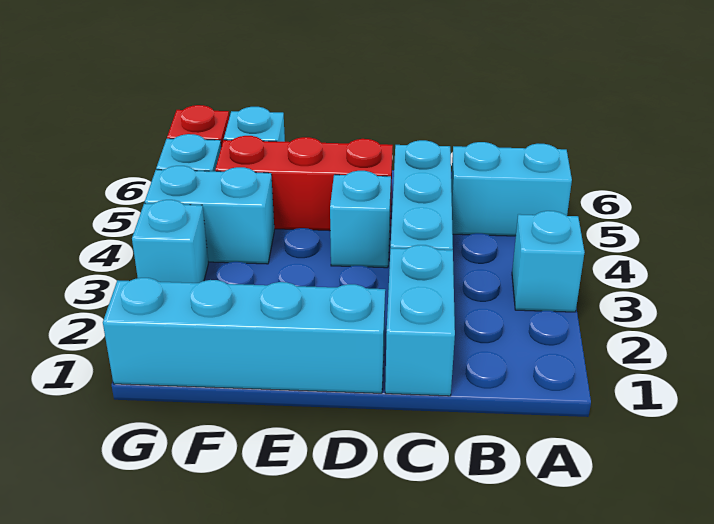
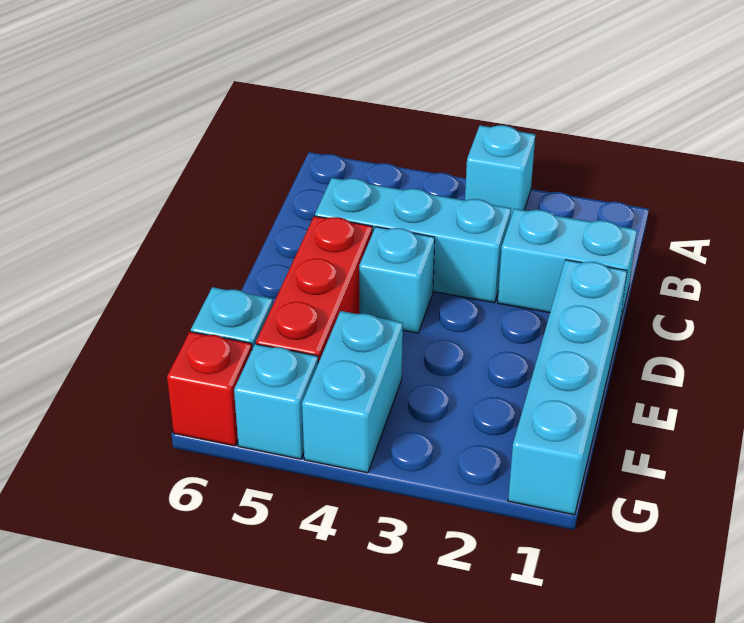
cyan brick A5:B5 level 1 -> none
cyan brick G3 level 1 -> none

